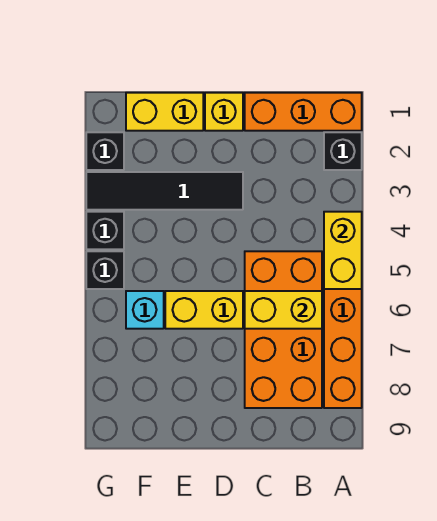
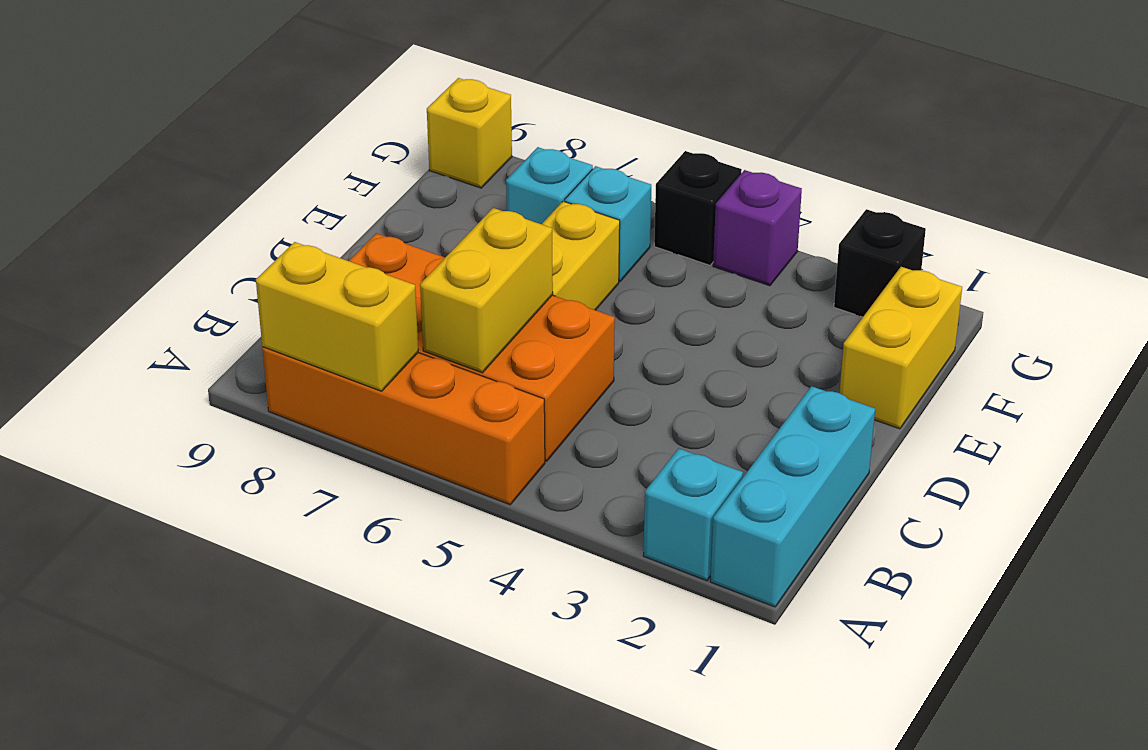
orange brick A1:C1 level 1 -> cyan brick A1:C1 level 1
black brick A2 level 1 -> cyan brick A2 level 1
yellow brick A4:A5 level 2 -> yellow brick A7:A8 level 2
yellow brick D1 level 1 -> yellow brick G9 level 1
black tile D3:G3 level 1 -> none
none -> cyan brick F7 level 1
black brick G4 level 1 -> purple brick G4 level 1

